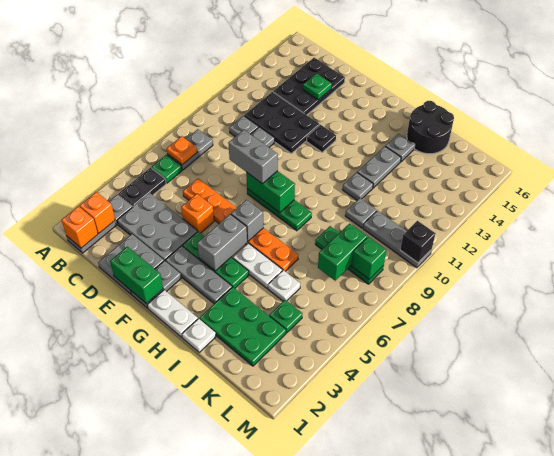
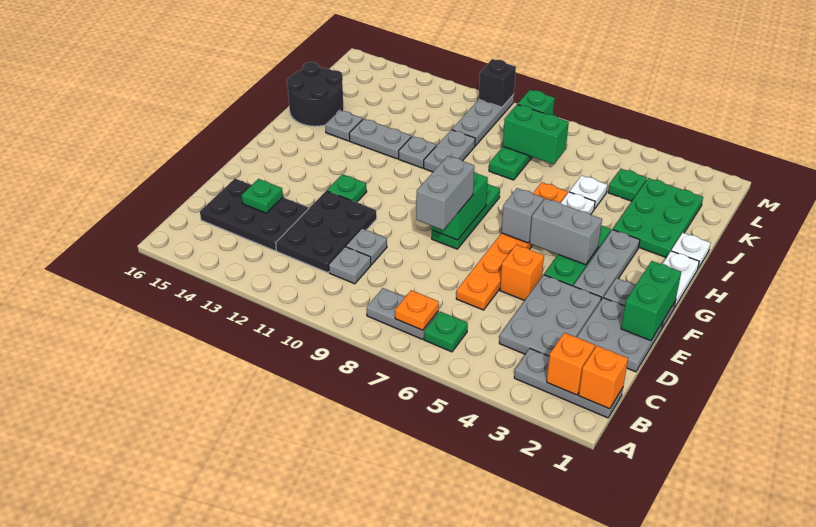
black plate B4:B5 level 1 -> none
black plate F12 level 1 -> green plate F12 level 1
grey plate J10 level 1 -> grey plate I10:J10 level 1

